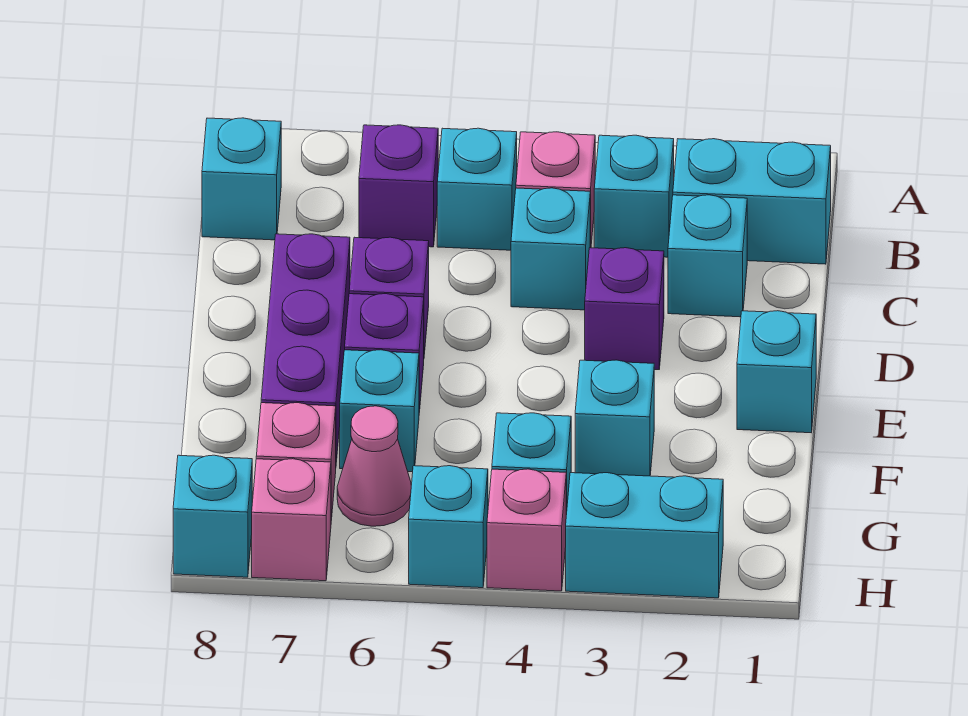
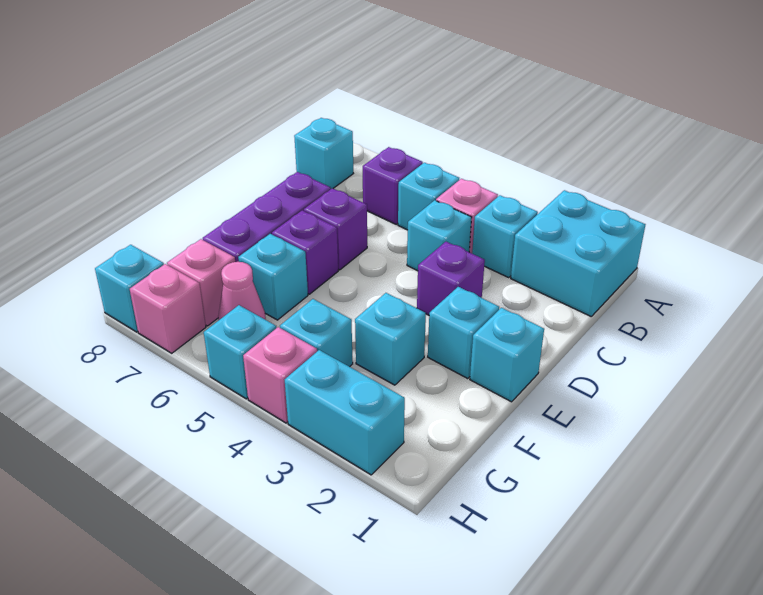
cyan brick B1:B2 level 1 -> cyan brick A1:B2 level 1
cyan brick C2 level 1 -> cyan brick E2 level 1

